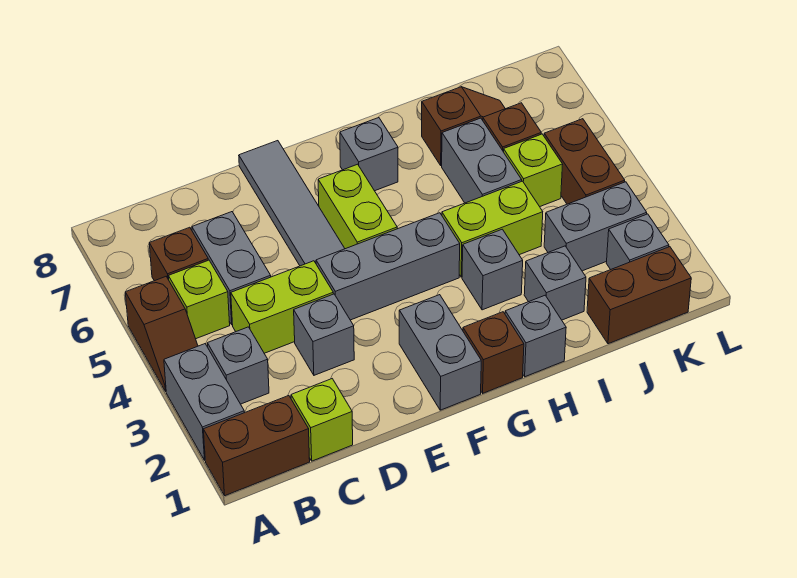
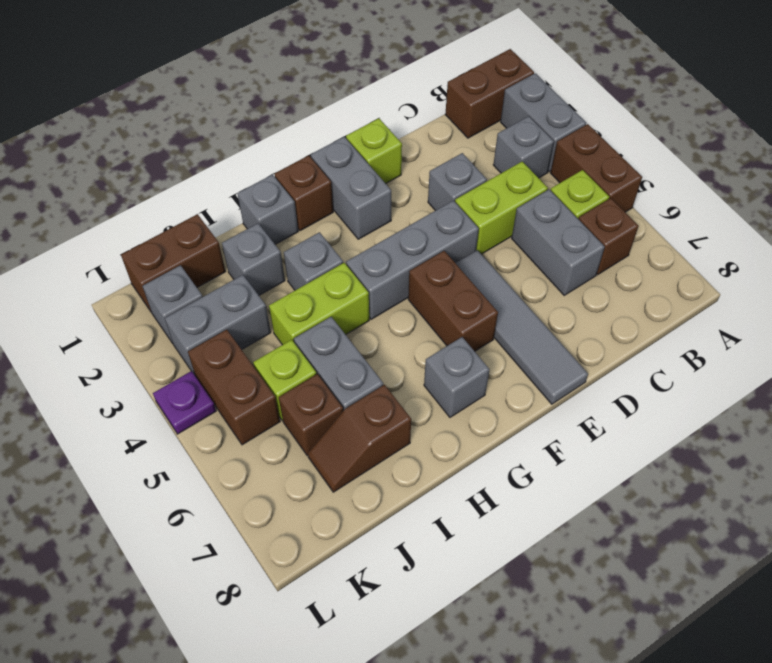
brown slope A4:A5 level 1 top 5 -> brown brick A4:A5 level 1
lime brick C1 level 1 -> lime brick E1 level 1
lime brick F5:F6 level 1 -> brown brick F5:F6 level 1
none -> purple plate L4 level 1

